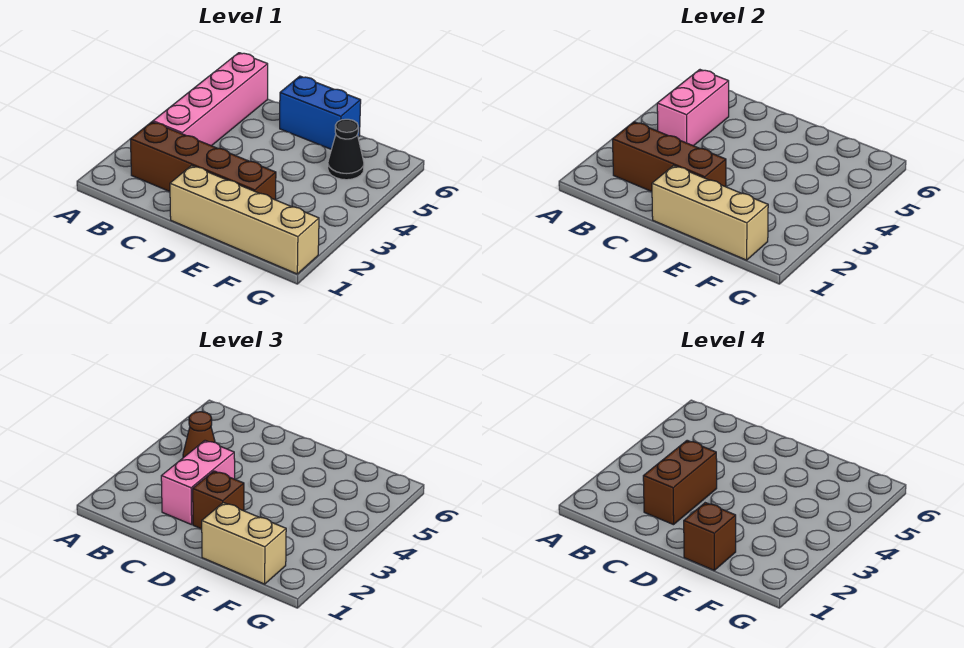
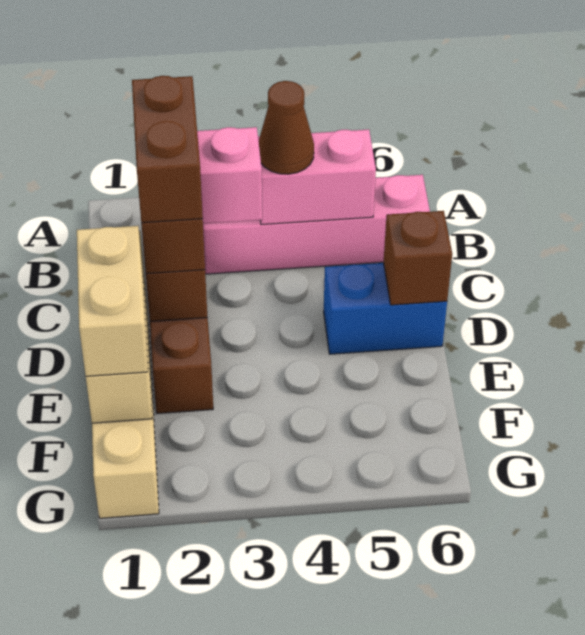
brown brick C2:C3 level 4 -> brown brick C2:D2 level 4
blue brick D6:E6 level 1 -> blue brick D5:D6 level 1
brown brick E1 level 4 -> brown brick D6 level 2
black cone F5 level 1 -> none

